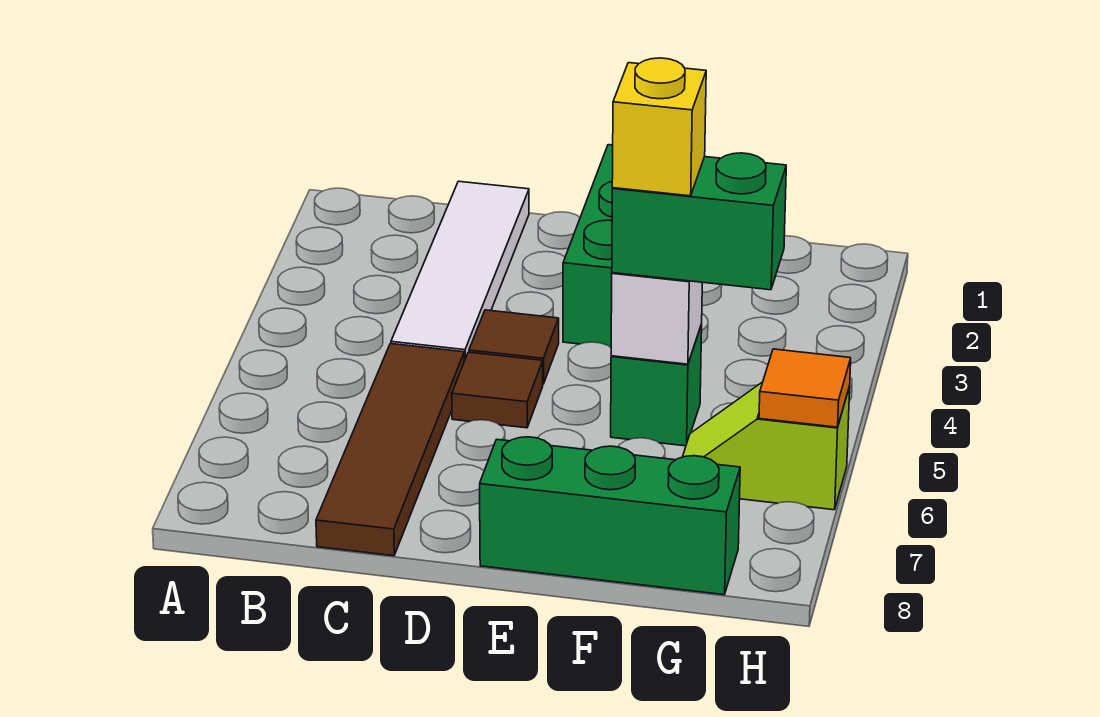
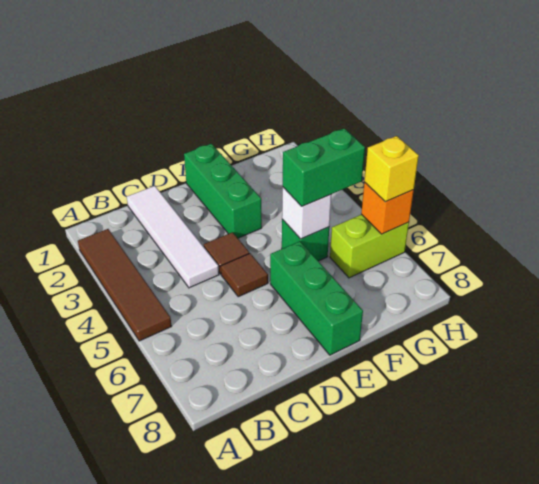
brown tile C5:C8 level 1 -> brown tile A2:A5 level 1
green brick E8:G8 level 1 -> green brick E6:E8 level 1
yellow brick F5 level 4 -> yellow brick H6 level 3
lime slope G6:H6 level 1 top H -> lime brick G6:H6 level 1
orange tile H6 level 2 -> orange brick H6 level 2

